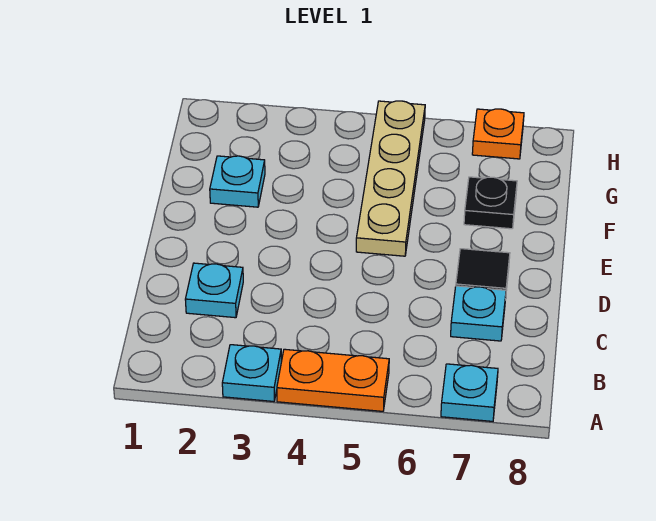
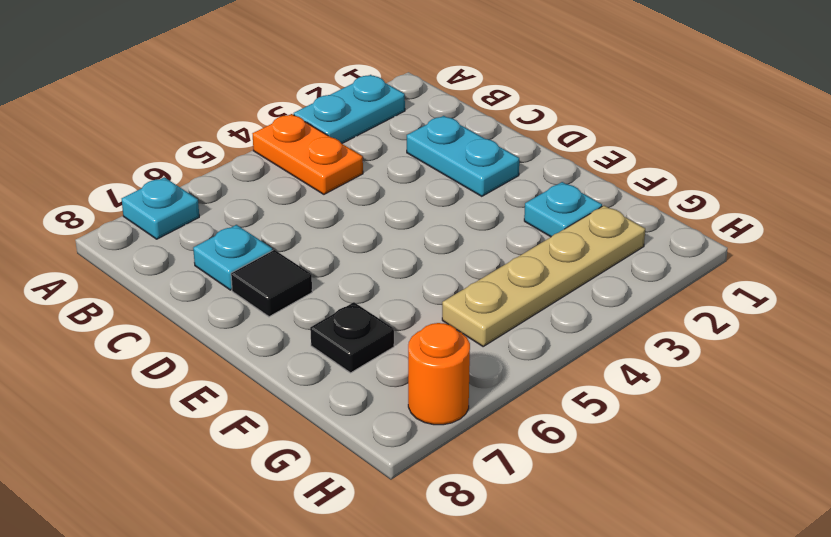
cyan plate A3 level 1 -> cyan plate A2:A3 level 1
orange plate A4:A5 level 1 -> orange plate A4:B4 level 1
cyan plate C2 level 1 -> cyan plate C2:D2 level 1
tan plate E5:H5 level 1 -> tan plate G2:G5 level 1
orange plate H7 level 1 -> orange round brick H7 level 1

